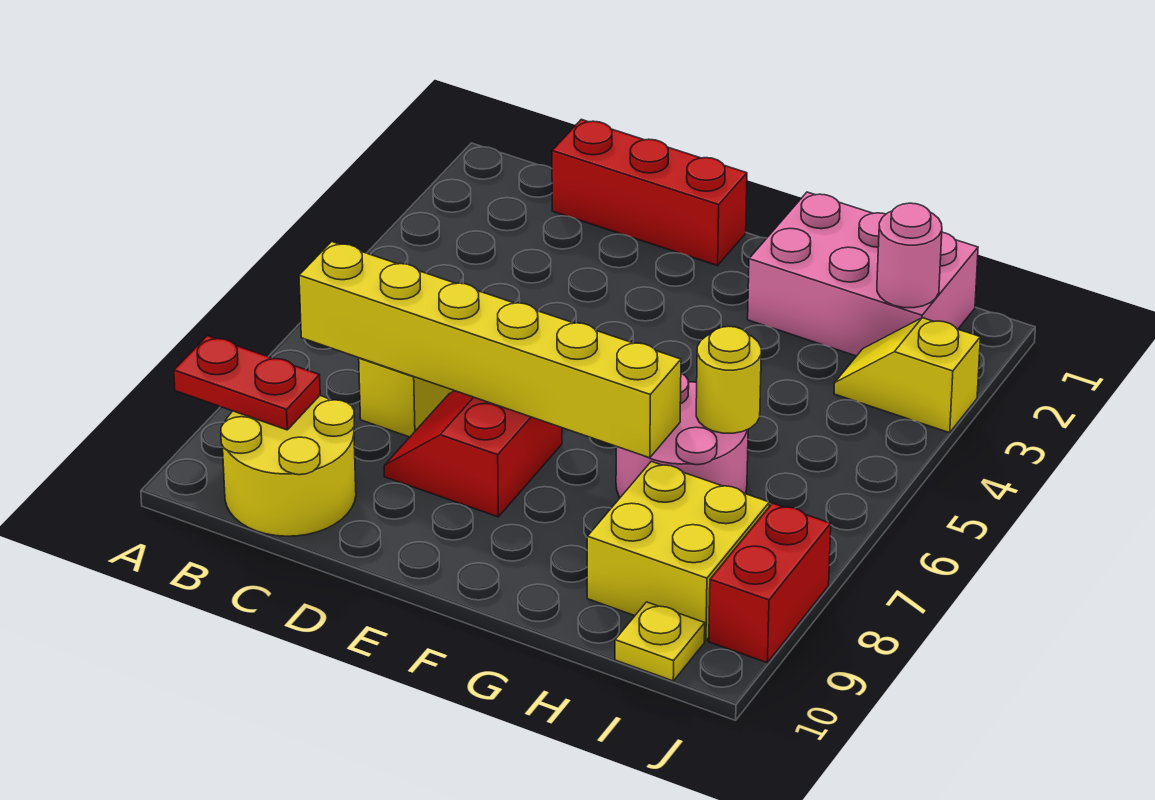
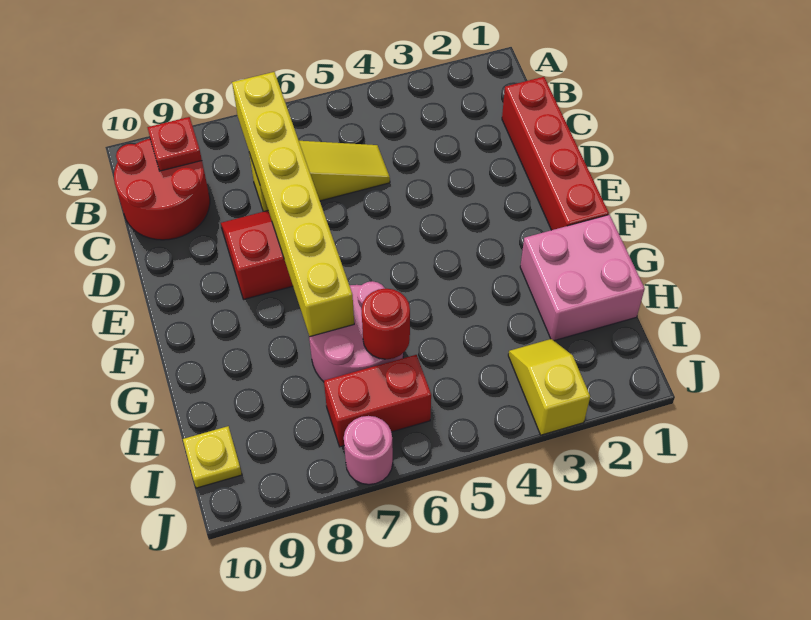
red plate A9:B9 level 2 -> red plate B9 level 2
yellow round brick B9:C10 level 1 -> red round brick B9:C10 level 1
red brick C1:E1 level 1 -> red brick C1:F1 level 1
pink brick G1:I2 level 1 -> pink brick G1:H2 level 1
yellow round brick H6 level 2 -> red round brick H6 level 2
yellow brick H8:I9 level 1 -> none
pink round brick I2 level 2 -> pink round brick J7 level 1
red brick J8:J9 level 1 -> red brick I6:I7 level 1

